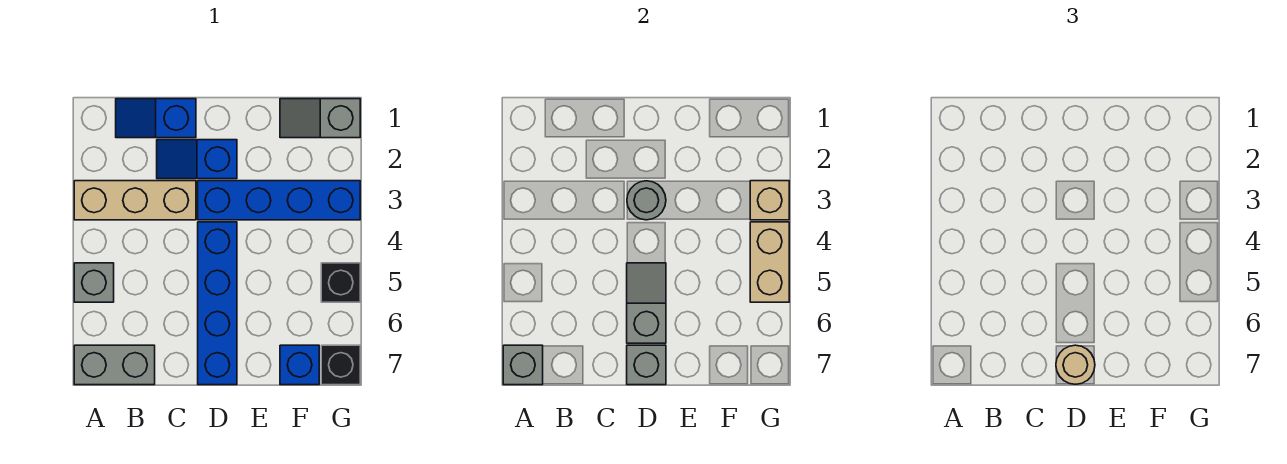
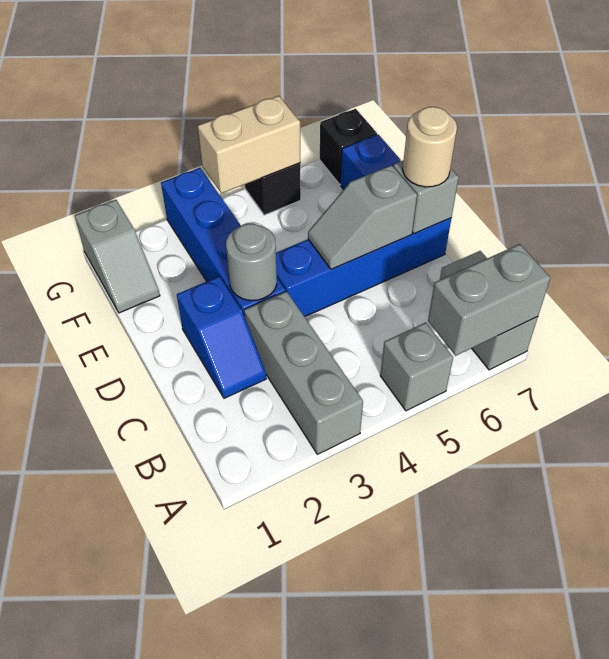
tan brick A3:C3 level 1 -> grey brick A3:C3 level 1
grey brick A7 level 2 -> grey brick A6:A7 level 2
blue slope B1:C1 level 1 top C -> none
tan brick G3 level 2 -> none

